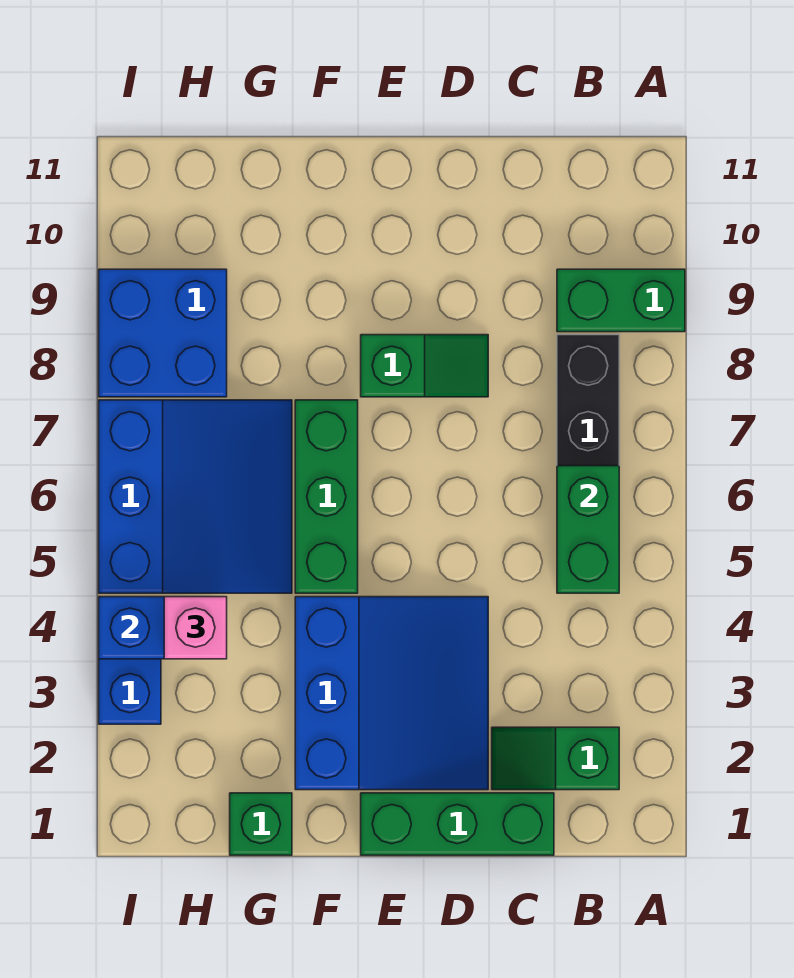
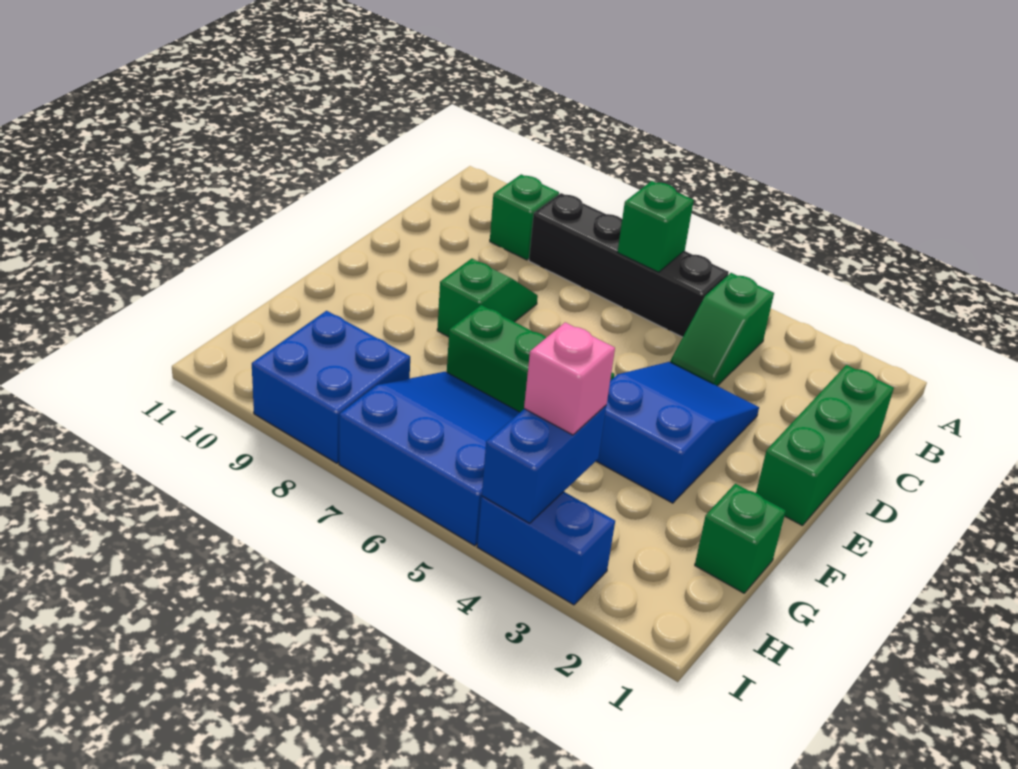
green brick A9:B9 level 1 -> green brick B9 level 1
green slope B2:C2 level 1 top B -> green slope B4:C4 level 1 top B
green brick B5:B6 level 2 -> green brick B6 level 2
blue slope D2:F4 level 1 top F -> blue slope D3:F4 level 1 top F

